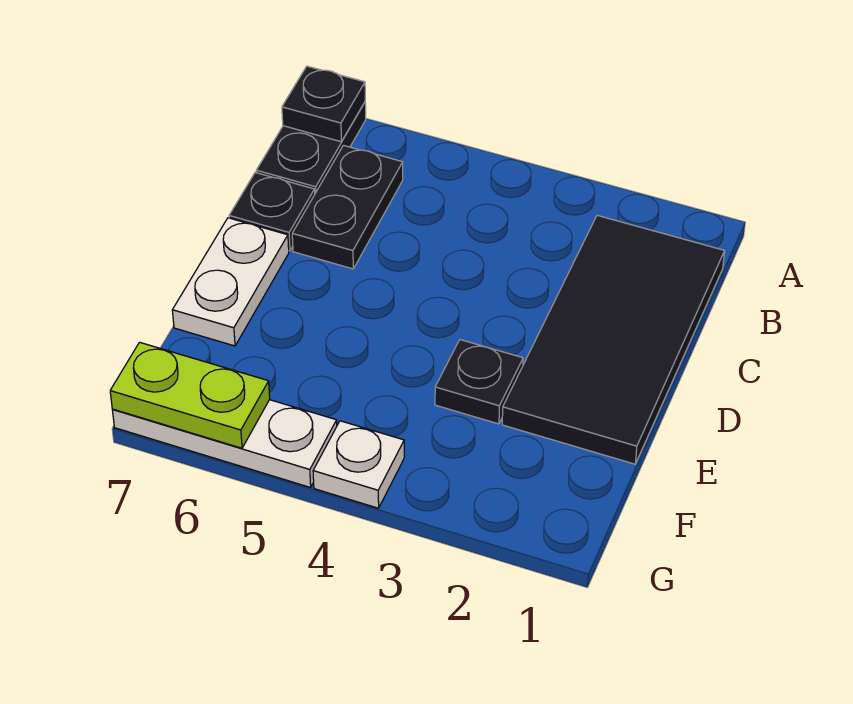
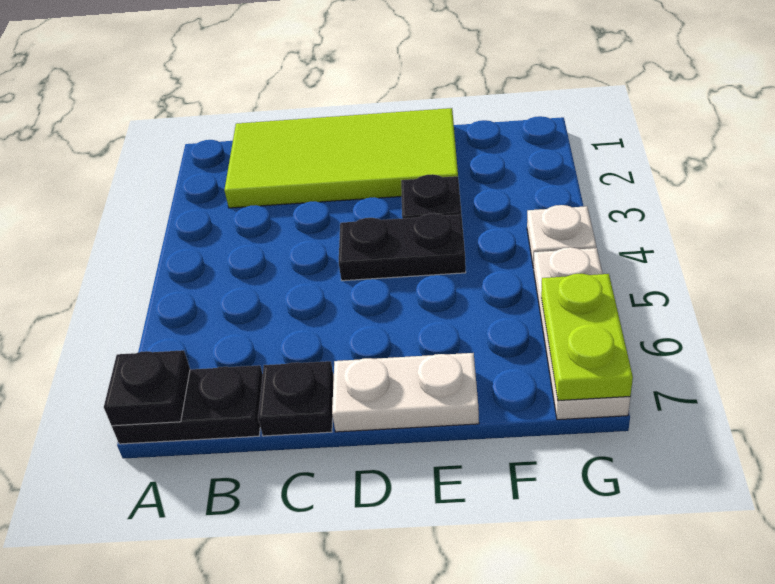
black tile B1:E2 level 1 -> lime tile B1:E2 level 1
black plate B6:C6 level 1 -> black plate D4:E4 level 1

